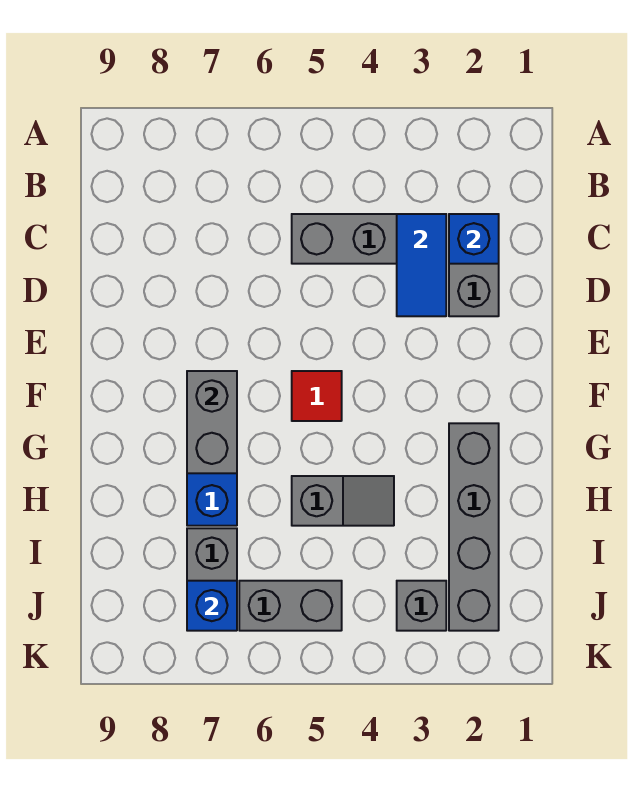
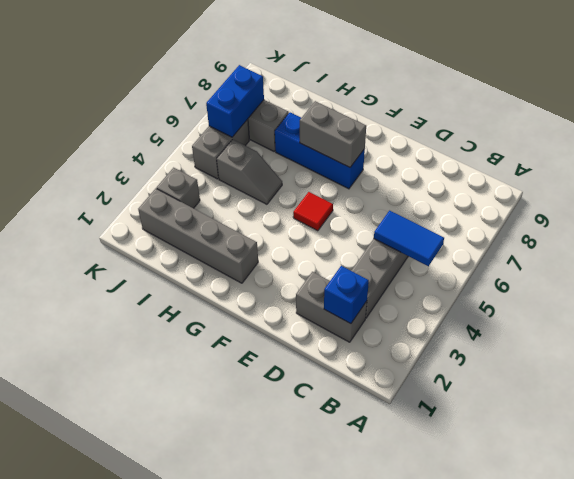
blue tile C3:D3 level 2 -> blue tile B5:C5 level 2
grey slope H4:H5 level 1 top 5 -> grey slope H5:I5 level 1 top I
blue brick J7 level 2 -> blue brick J6:J7 level 2

